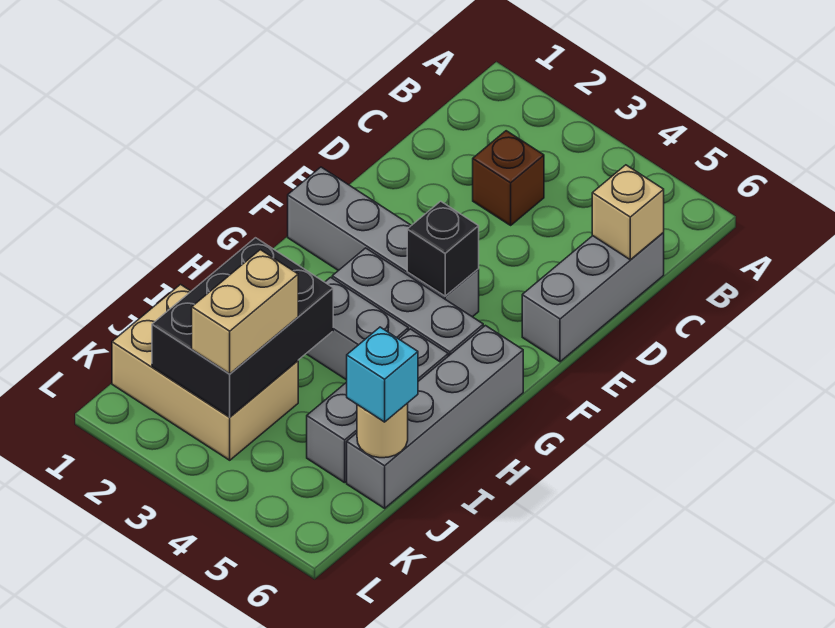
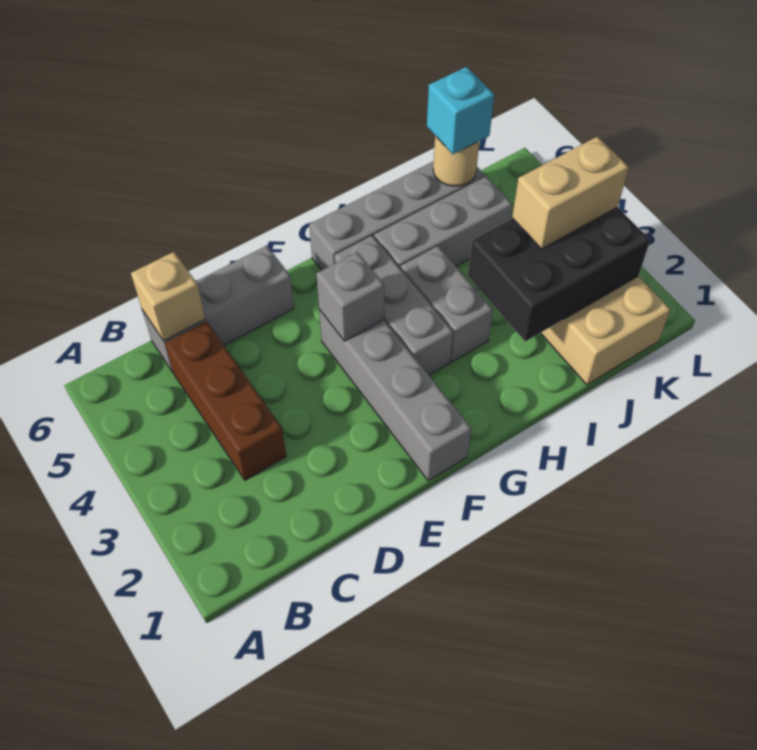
brown brick C3 level 1 -> brown brick C3:C5 level 1
black brick F4 level 2 -> grey brick F4 level 2

